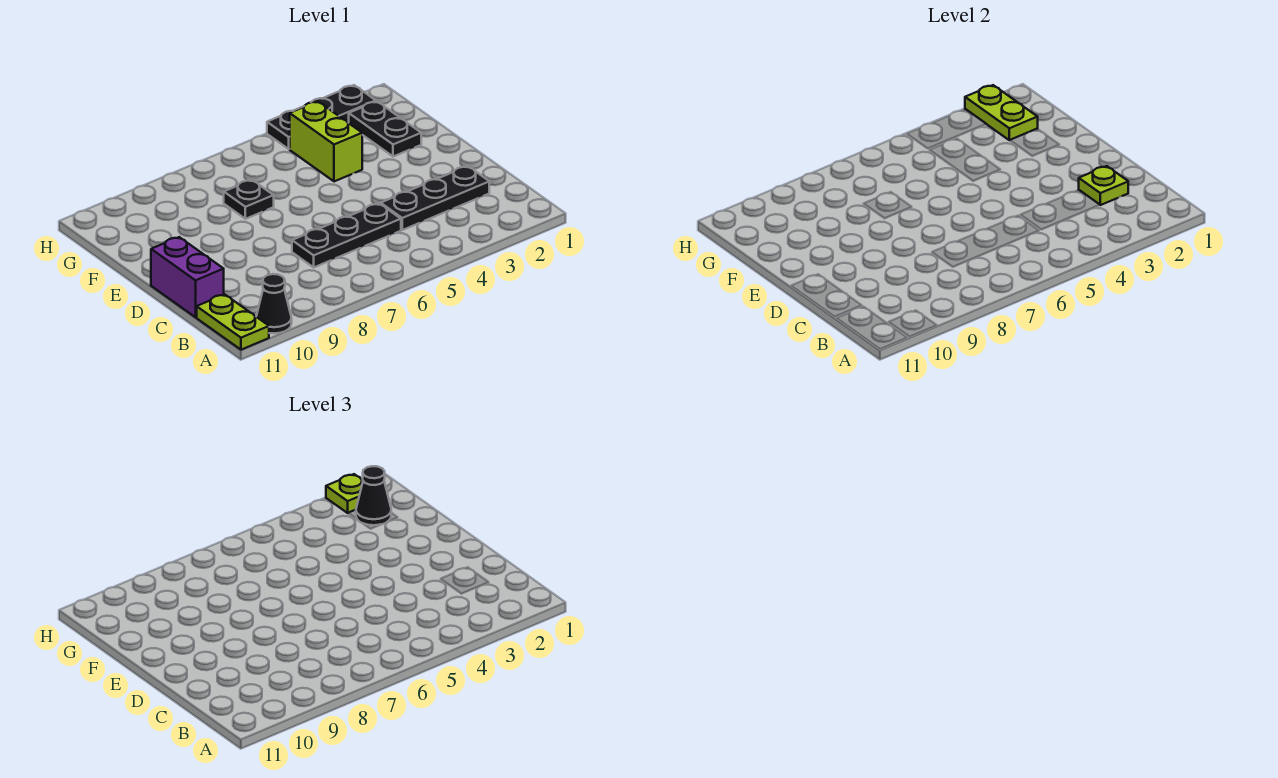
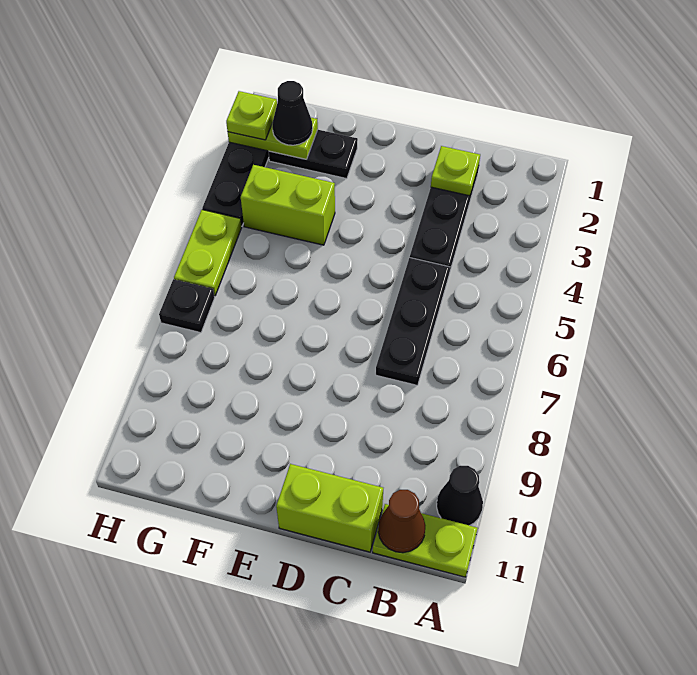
none -> brown cone B11 level 2
purple brick C11:D11 level 1 -> lime brick C11:D11 level 1
black plate F7 level 1 -> black plate H7 level 1
none -> lime plate H5:H6 level 1

